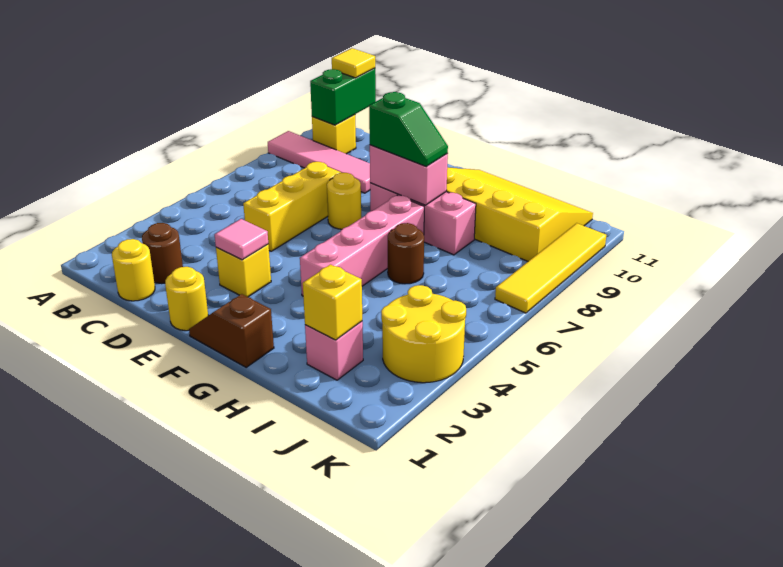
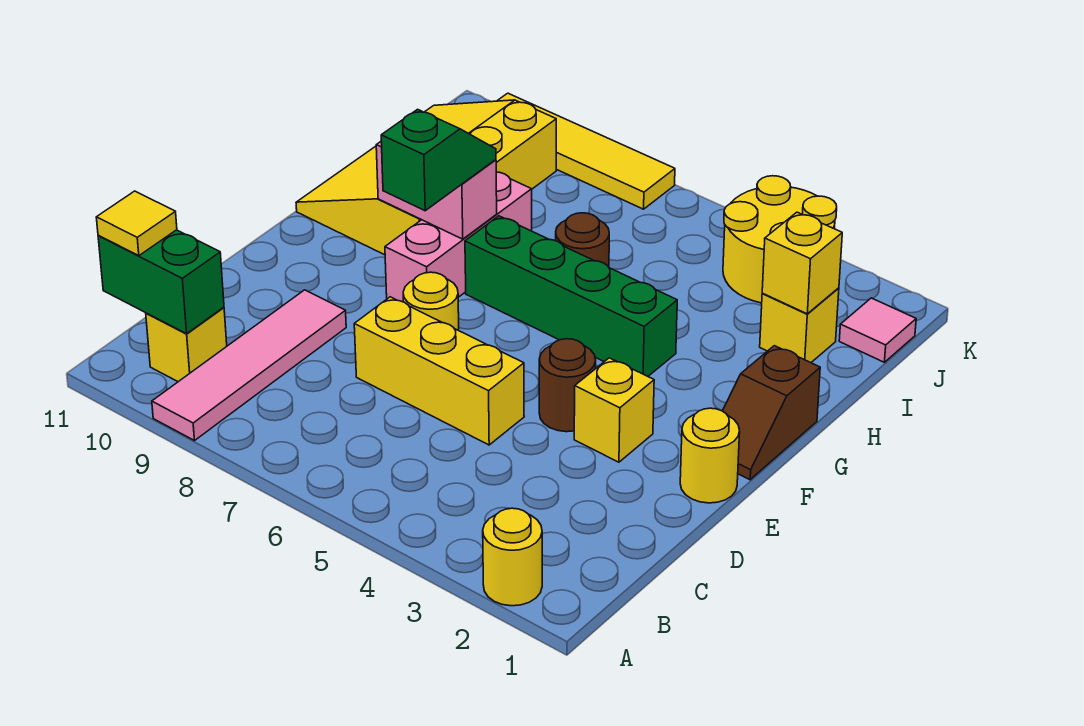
yellow round brick C1 level 1 -> yellow round brick A2 level 1
brown round brick C2 level 1 -> brown round brick E4 level 1
pink tile E3 level 2 -> pink tile J1 level 1
pink brick F8:G8 level 2 -> pink brick G8:G9 level 2
pink brick G4:G7 level 1 -> green brick G4:G7 level 1
pink brick I2 level 1 -> yellow brick I2 level 1

